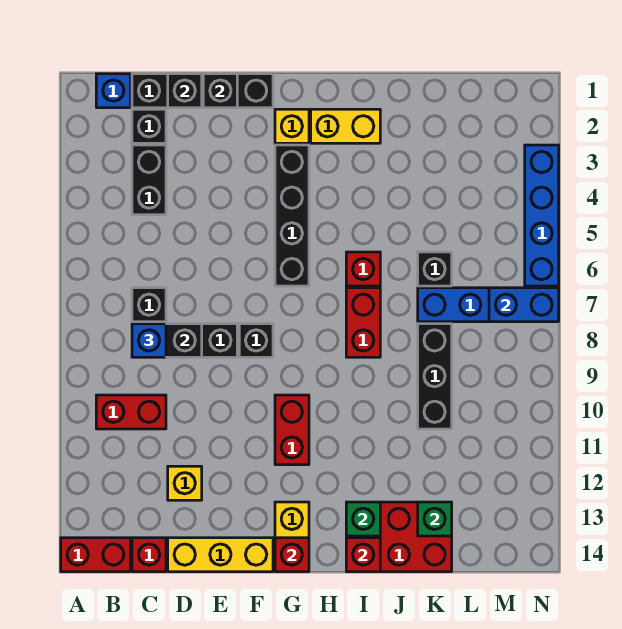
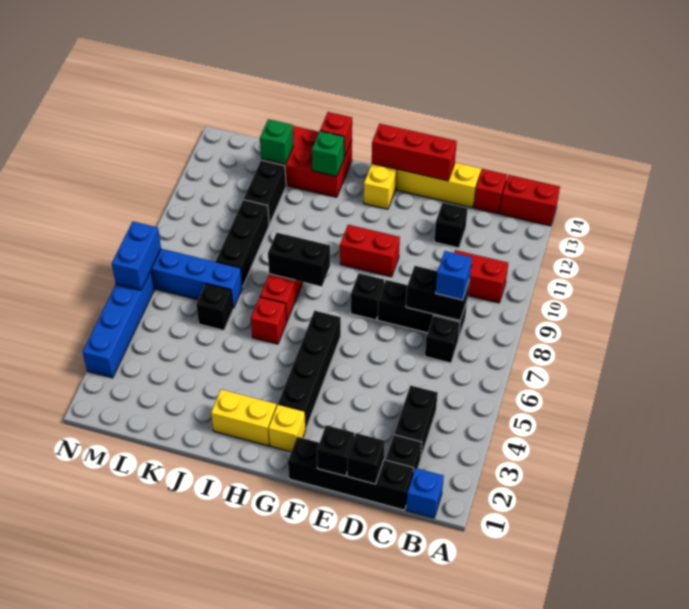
yellow brick D12 level 1 -> black brick D12 level 1
red brick G10:G11 level 1 -> red brick F10:G10 level 1
red brick G14 level 2 -> red brick E14:G14 level 2
none -> black brick H8:I8 level 2
none -> black brick K11:K12 level 1
blue brick M7:N7 level 2 -> blue brick N6:N7 level 2

